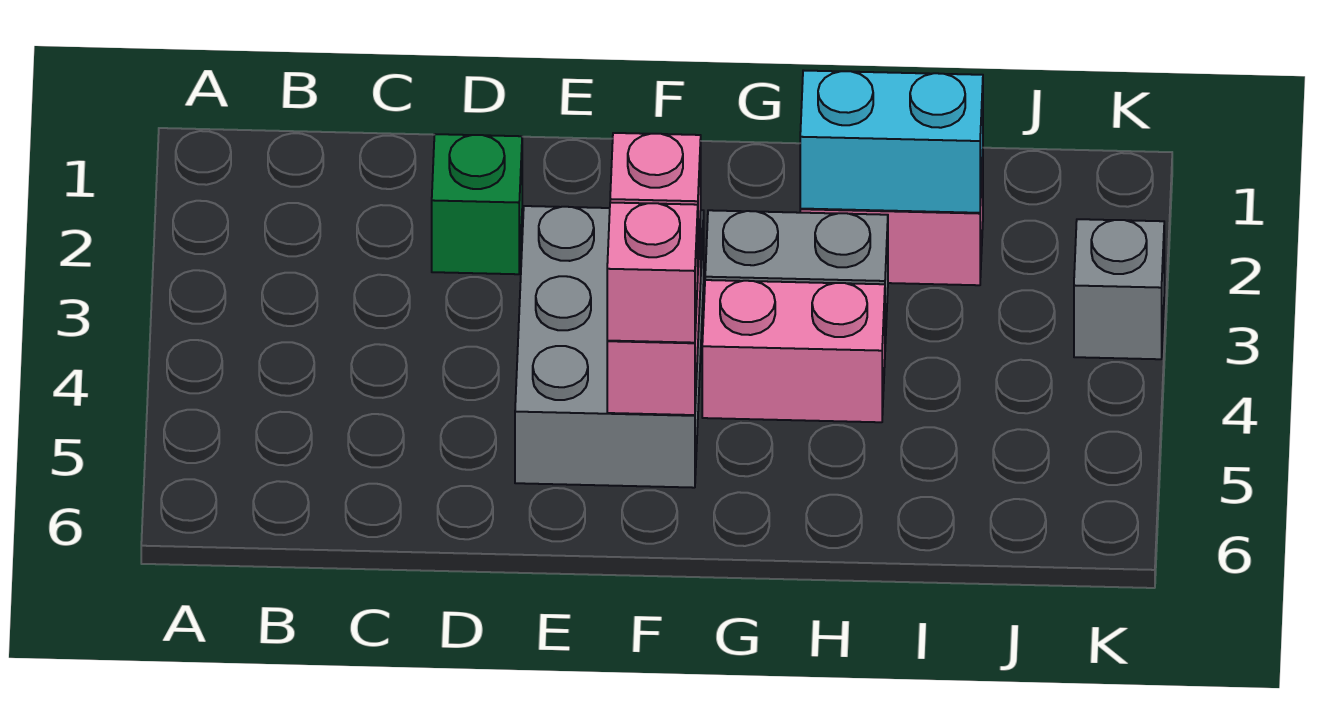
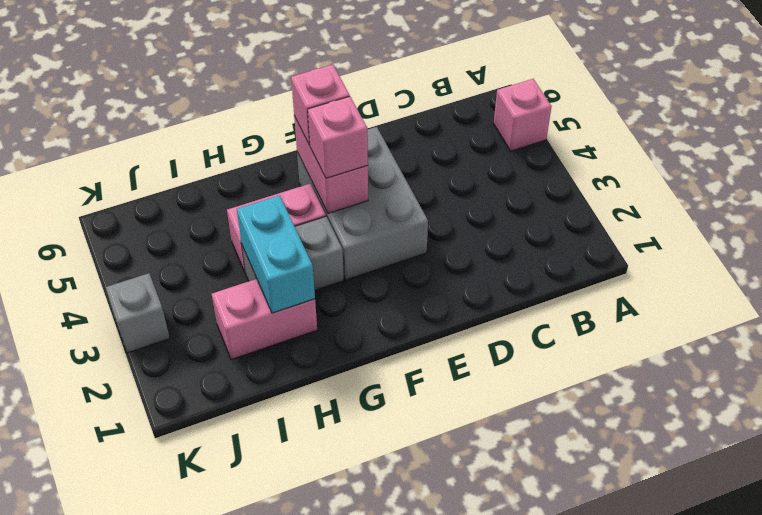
none -> pink brick A5 level 1
green brick D2 level 1 -> none
cyan brick H2:I2 level 2 -> cyan brick H2:H3 level 2

